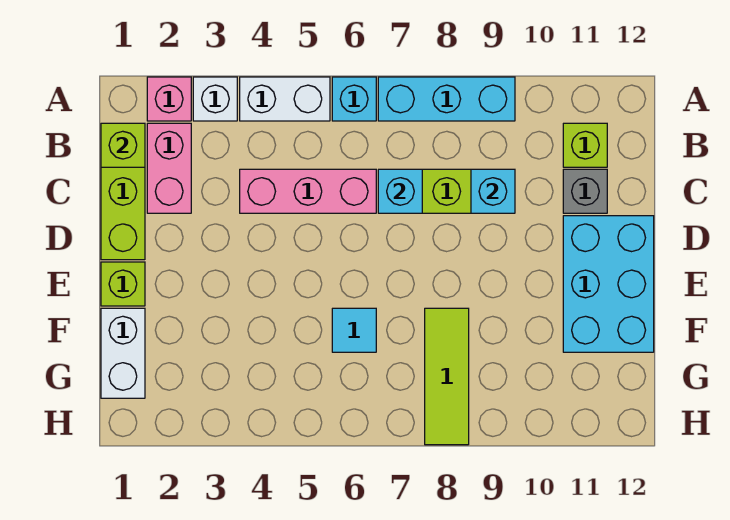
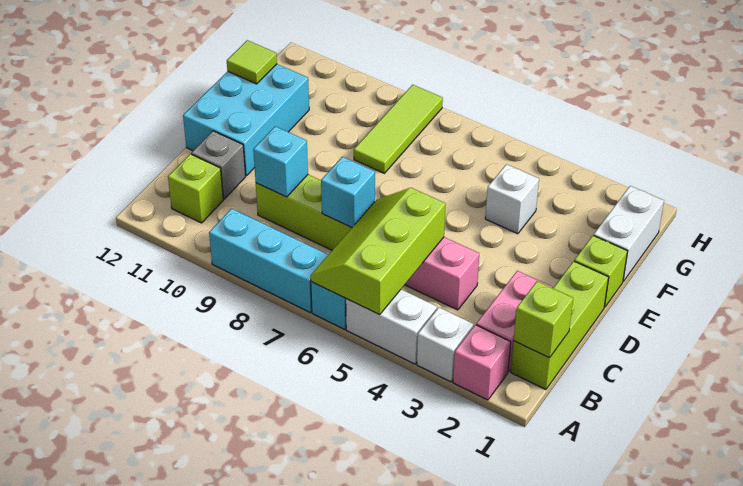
none -> lime slope A5:C6 level 2 top 5
none -> white brick F4 level 1
cyan tile F6 level 1 -> none
none -> lime tile F12 level 2

